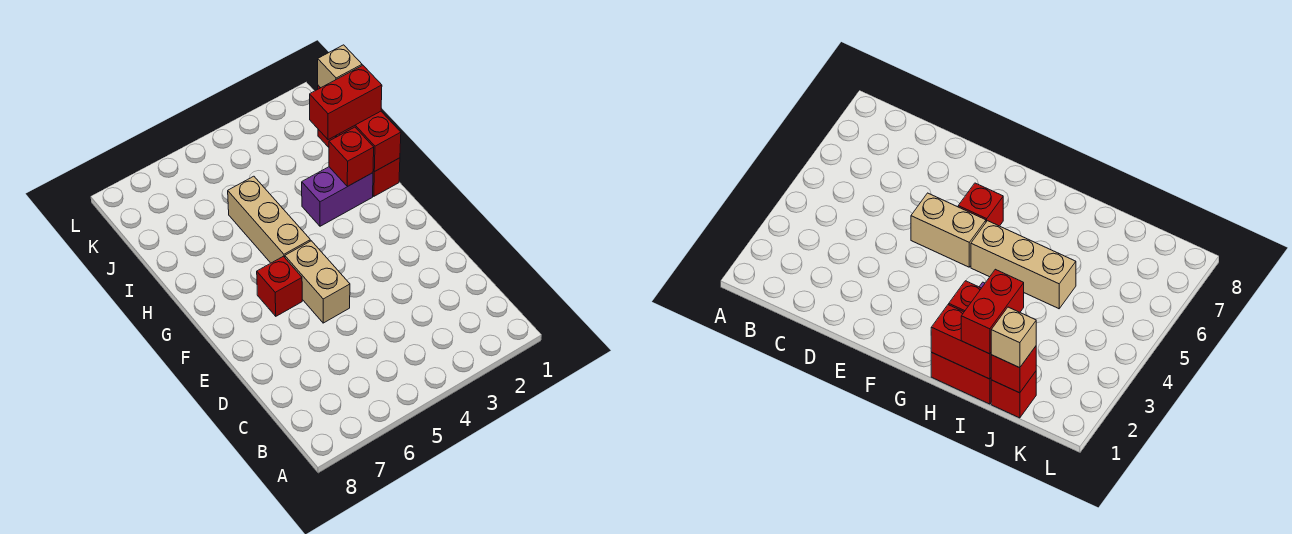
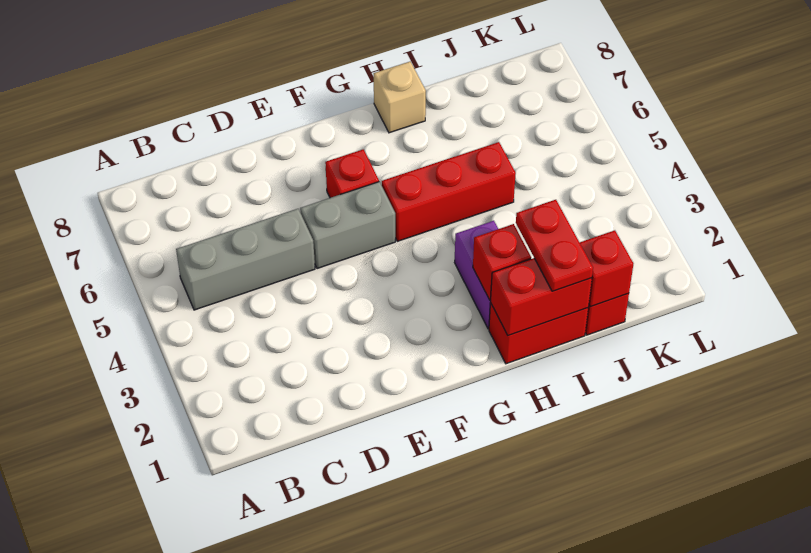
none -> grey brick B5:D5 level 1
tan brick E5:F5 level 1 -> grey brick E5:F5 level 1
tan brick G5:I5 level 1 -> red brick G5:I5 level 1
red brick I1:I2 level 3 -> red plate I1:I2 level 3
tan brick J1 level 3 -> tan brick H8 level 1

